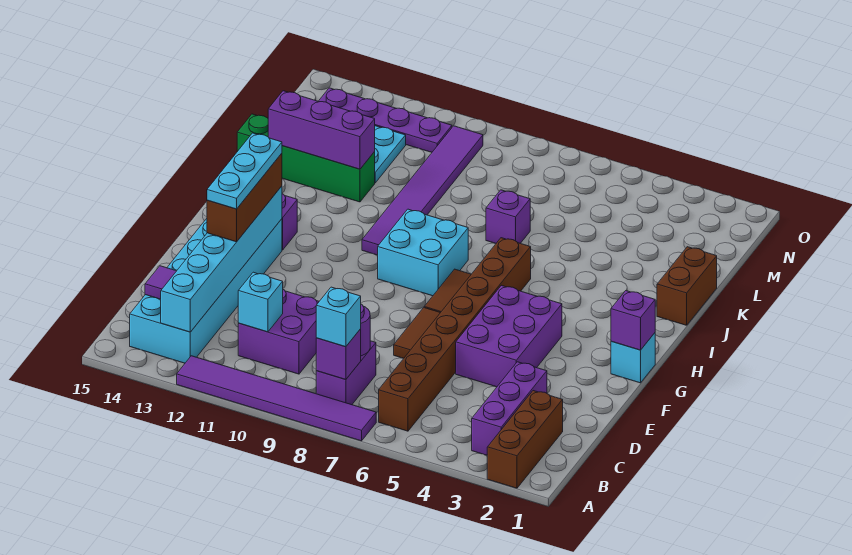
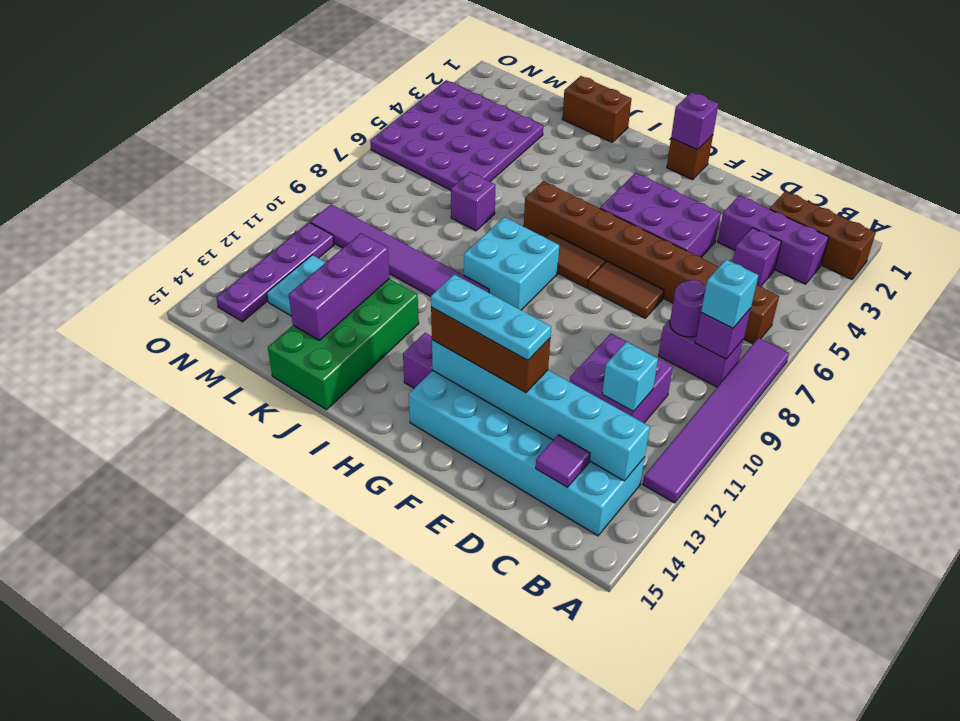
none -> purple brick C4 level 1
cyan brick G1 level 1 -> brown brick G1 level 1
green brick K12:K15 level 1 -> green brick J12:K15 level 1
none -> purple plate L3:O6 level 1

